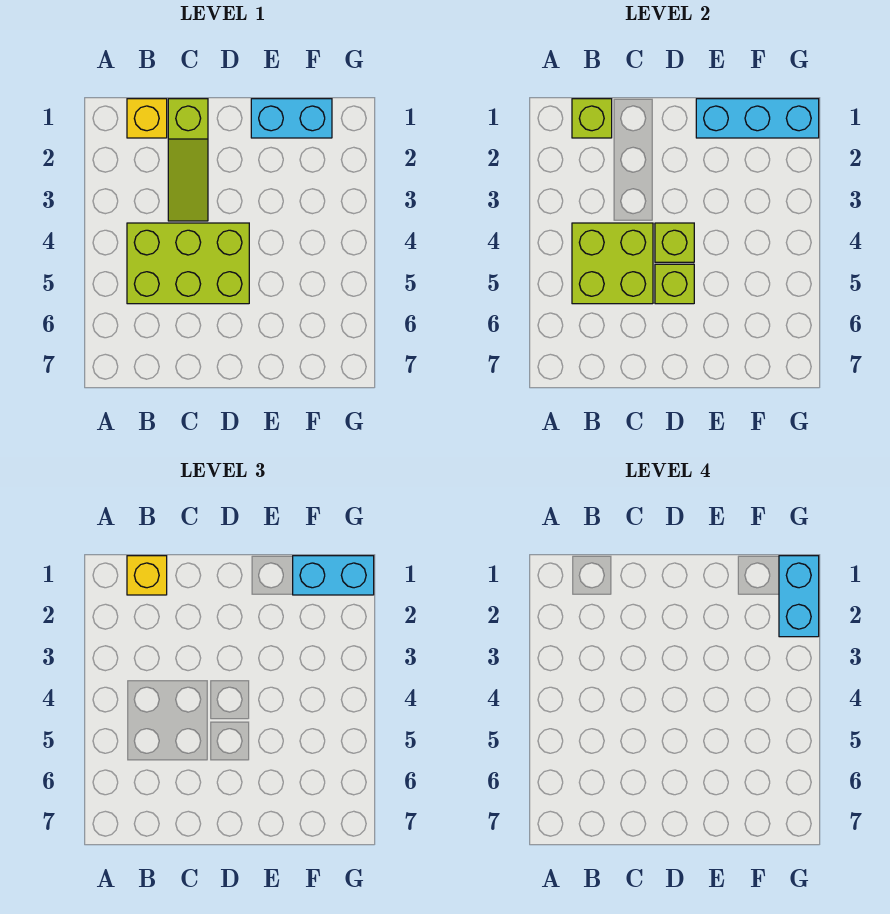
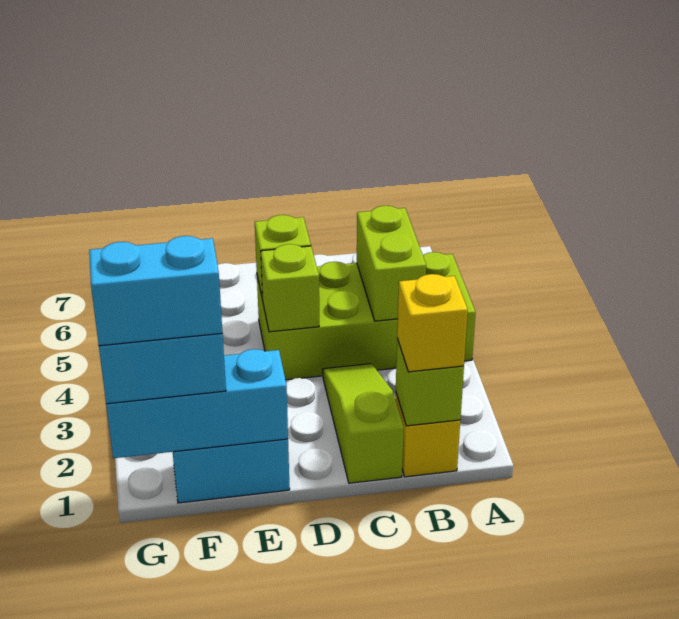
lime brick B4:D5 level 1 -> lime brick A4:D5 level 1
lime brick B4:C5 level 2 -> lime brick B4:B5 level 2
cyan brick G1:G2 level 4 -> cyan brick F1:G1 level 4

